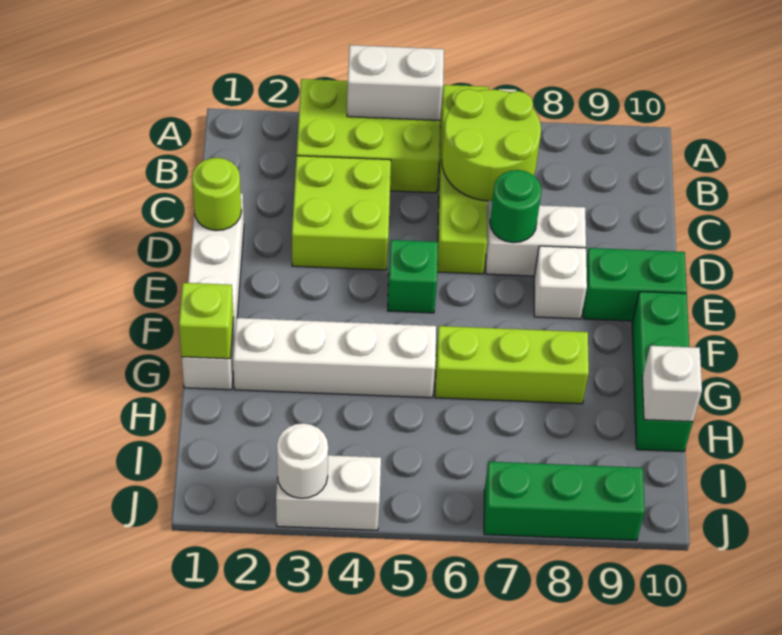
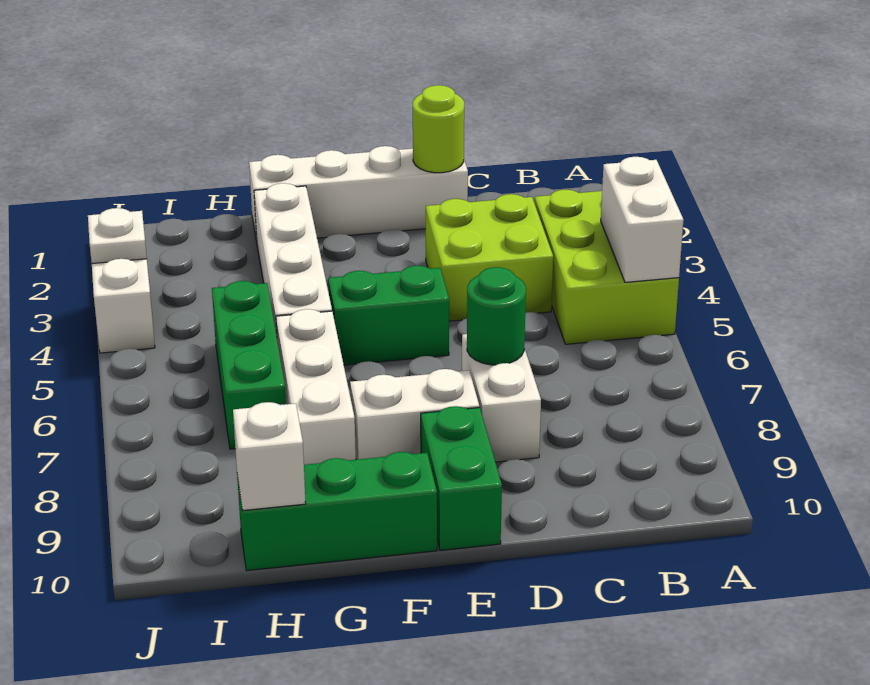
lime brick A6:D6 level 1 -> none
lime round brick B6:C7 level 2 -> none
green brick E5 level 1 -> green brick E5:F5 level 1
white brick E8 level 1 -> white brick E8:F8 level 1
lime brick G1 level 2 -> none
lime brick G6:G8 level 1 -> white brick G6:G8 level 1
white round brick J3 level 2 -> white plate J3 level 2
green brick J7:J9 level 1 -> green brick H5:H7 level 1

